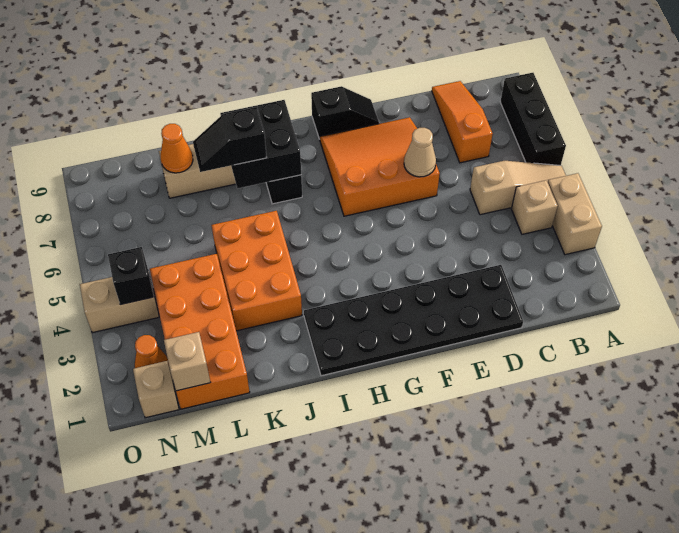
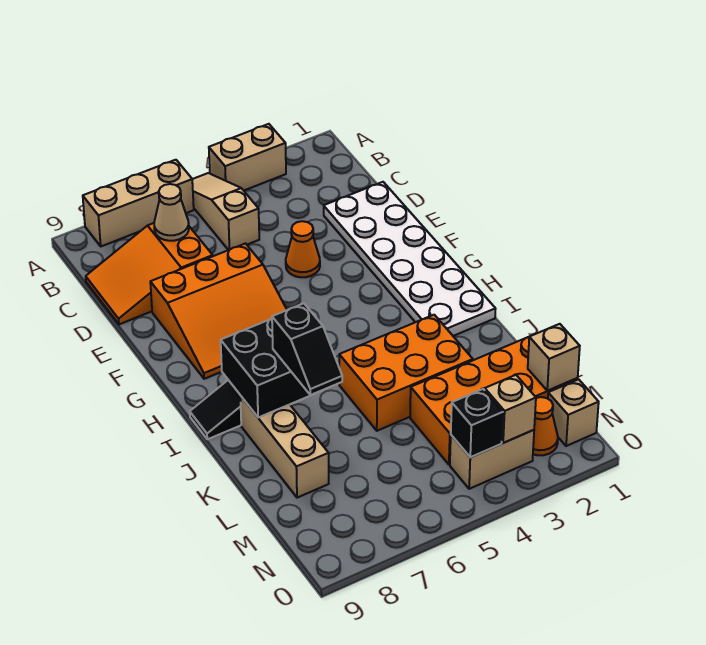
black brick A6:A8 level 1 -> tan brick A6:A8 level 1
tan brick B4 level 1 -> tan brick N3 level 2
orange slope C7:C9 level 1 top 7 -> orange slope C7:D9 level 1 top 7
black plate D1:I2 level 1 -> white plate D1:I2 level 1
orange slope E6:G8 level 1 top 6 -> orange slope E6:G8 level 1 top E
tan cone E6 level 2 -> tan cone C7 level 2
black slope F9:G9 level 1 top G -> none
orange cone L8 level 2 -> orange cone E4 level 1
tan brick N4:O4 level 1 -> tan brick N3:N4 level 1

